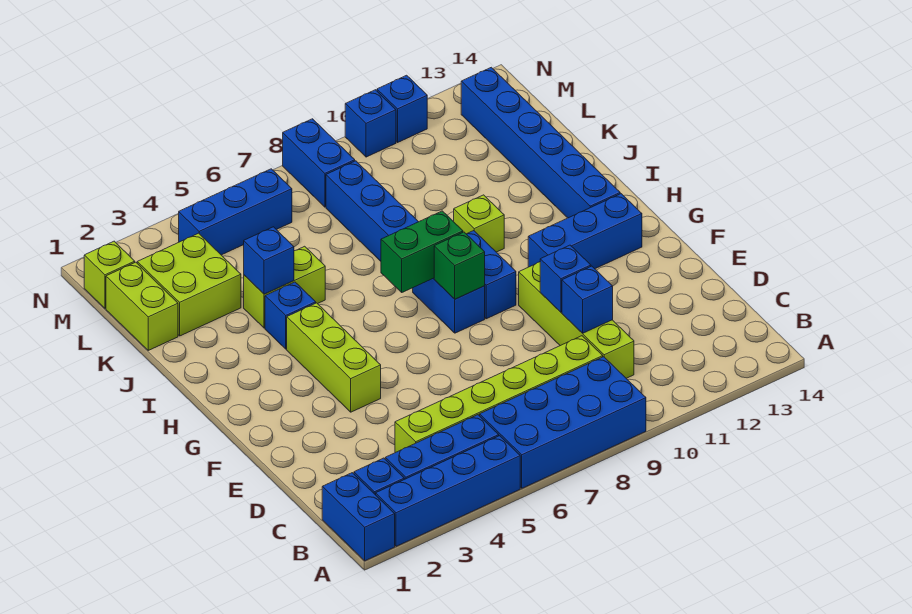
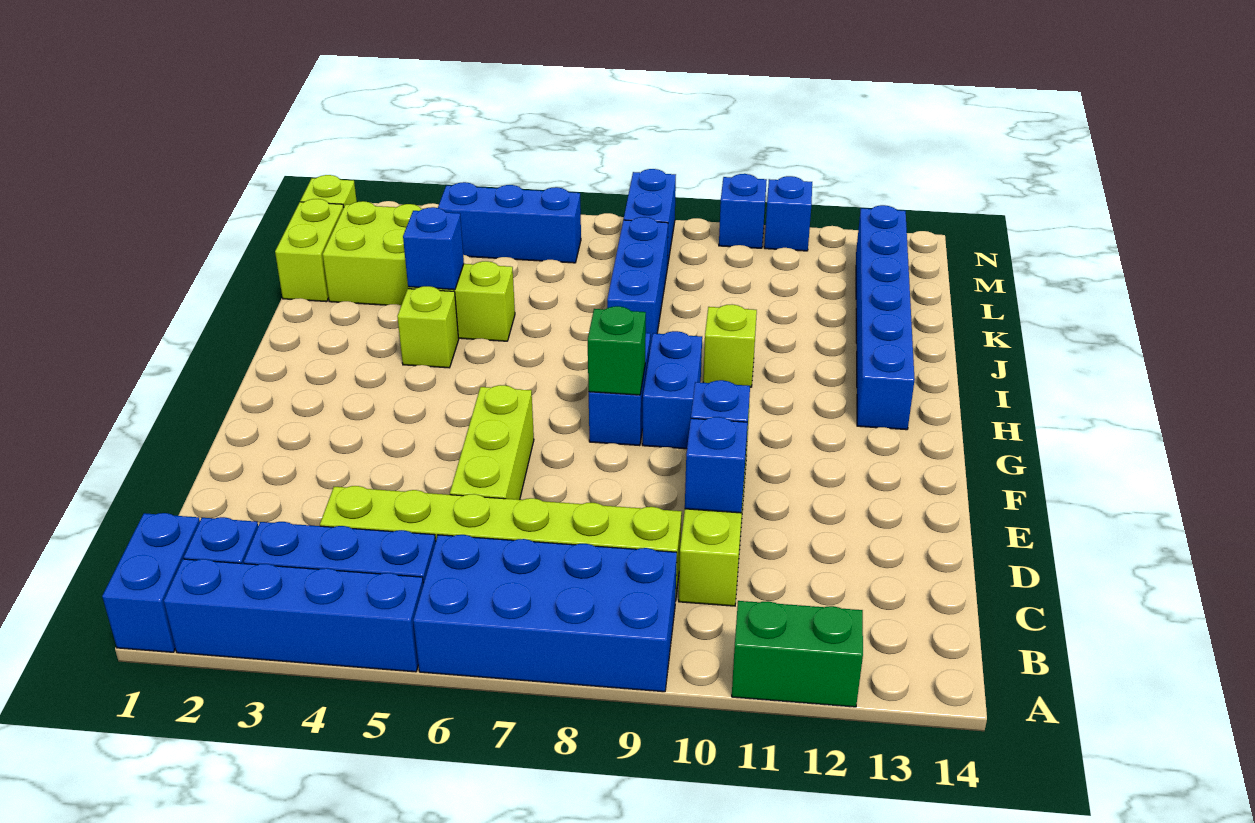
lime brick F4:H4 level 1 -> lime brick D6:F6 level 1
blue brick G11:G13 level 1 -> none
green brick H7:H8 level 2 -> green brick A11:A12 level 1
blue brick I4 level 1 -> lime brick I4 level 1

